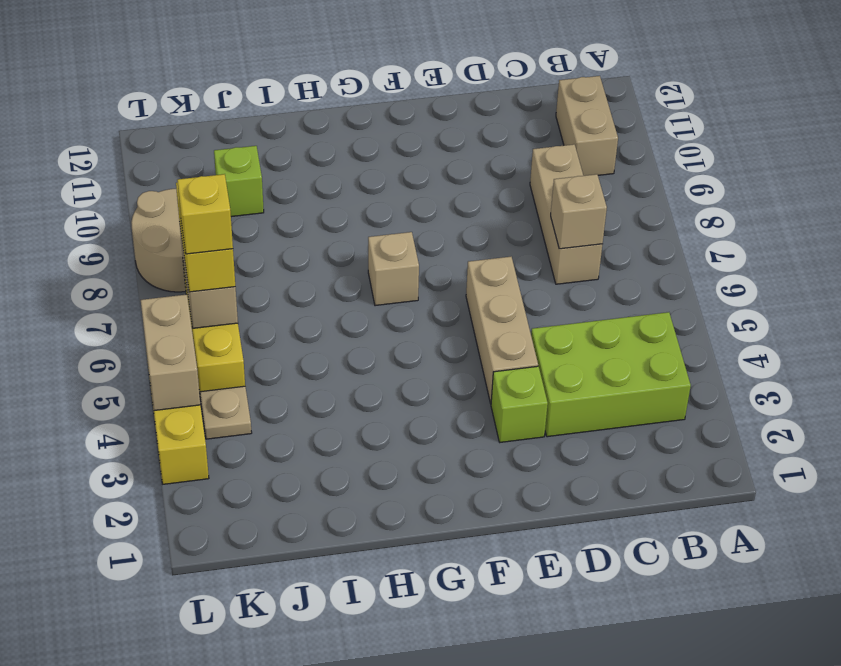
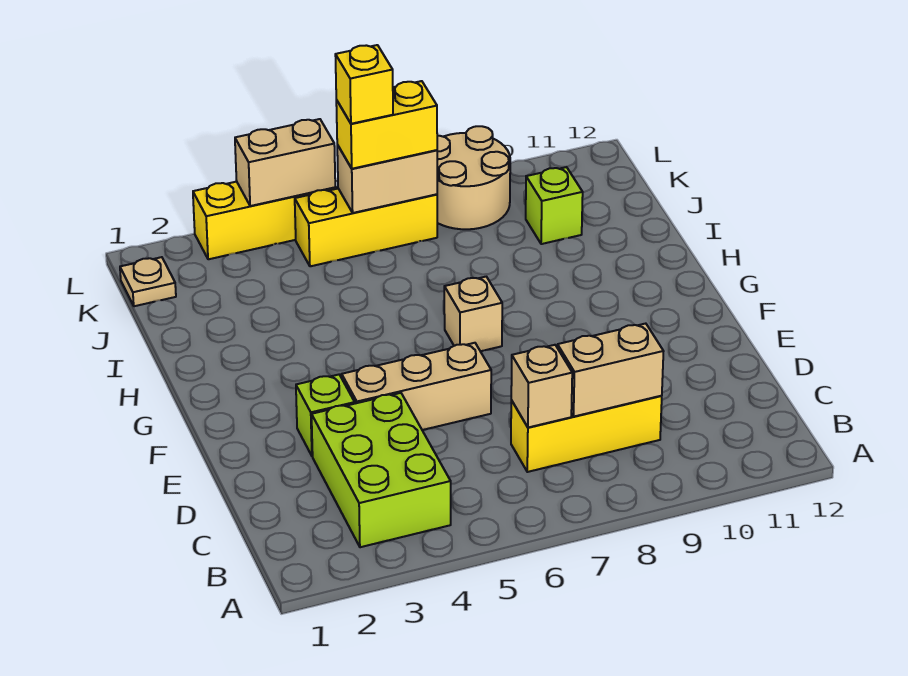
tan brick B10:B11 level 1 -> tan brick C8:C9 level 2
tan brick C7:C9 level 1 -> yellow brick C7:C9 level 1
tan plate K4 level 1 -> tan plate K1 level 1

